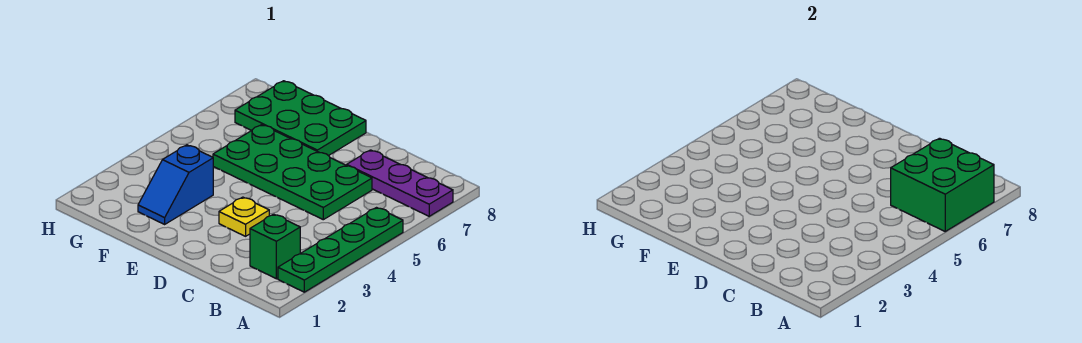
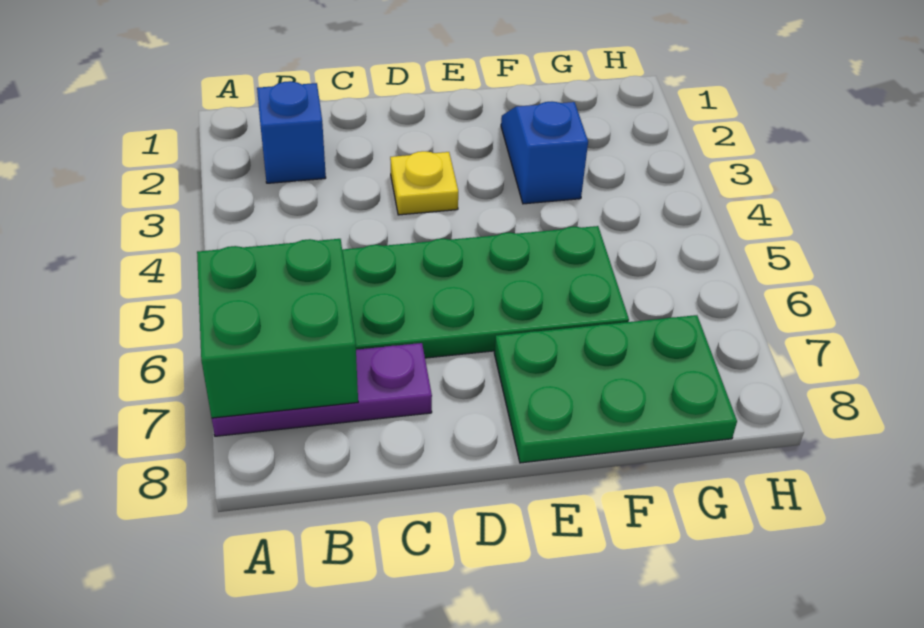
green plate A2:A5 level 1 -> none
green brick B2 level 1 -> blue brick B2 level 1

